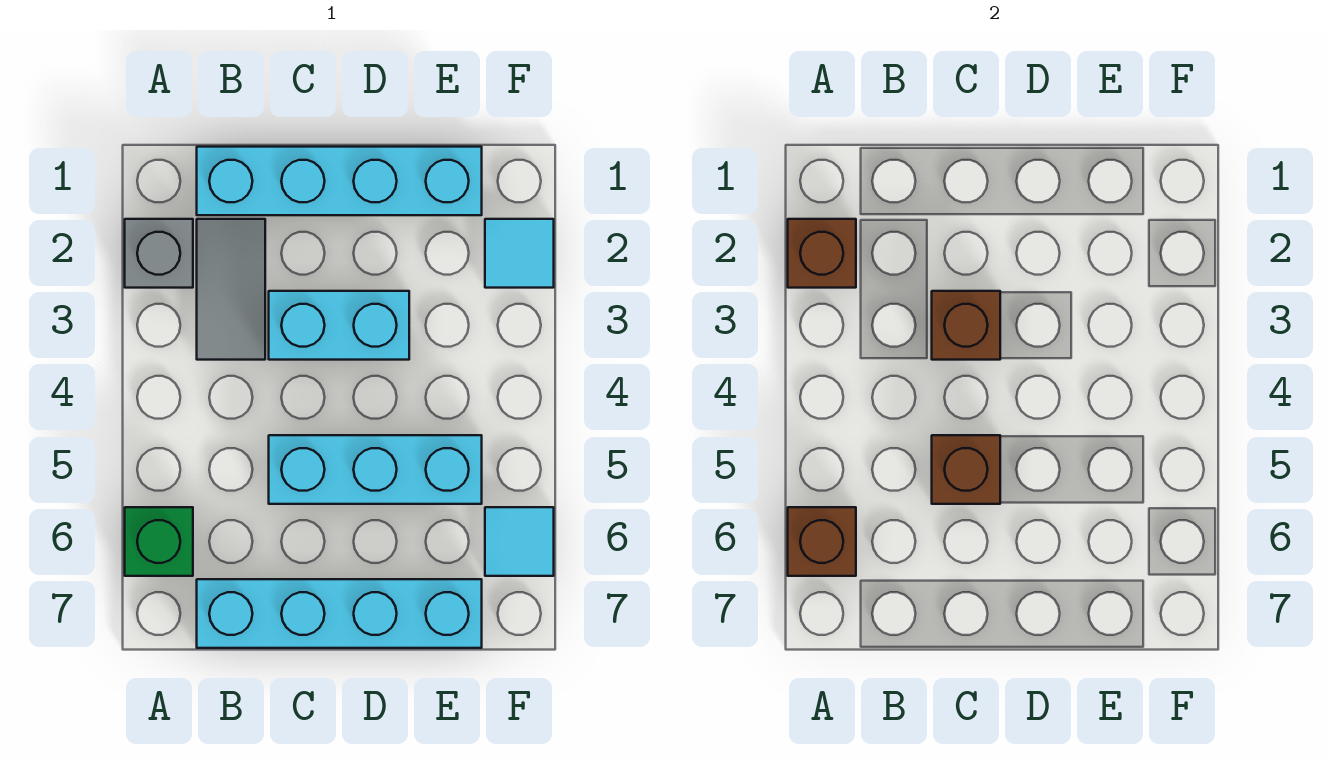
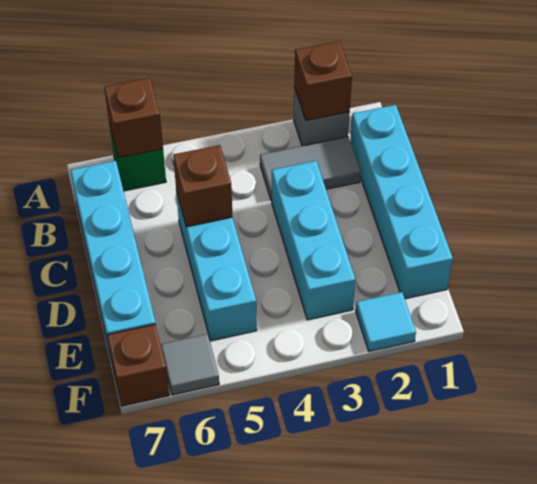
cyan brick C3:D3 level 1 -> cyan brick C3:E3 level 1
brown brick C3 level 2 -> brown brick F7 level 1
cyan tile F6 level 1 -> grey tile F6 level 1

